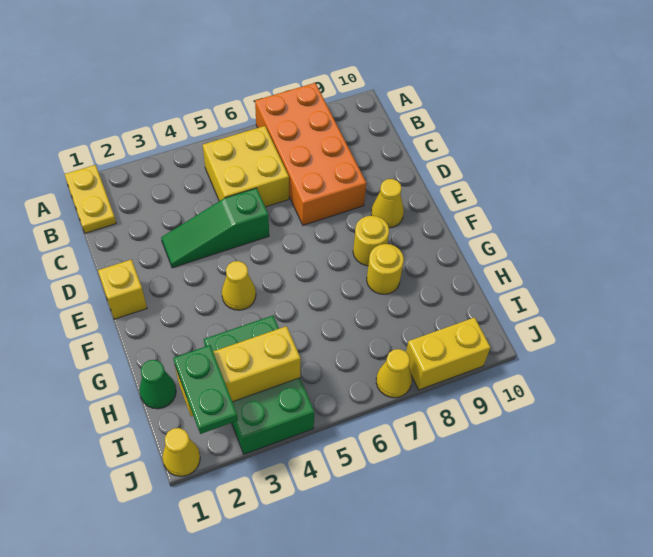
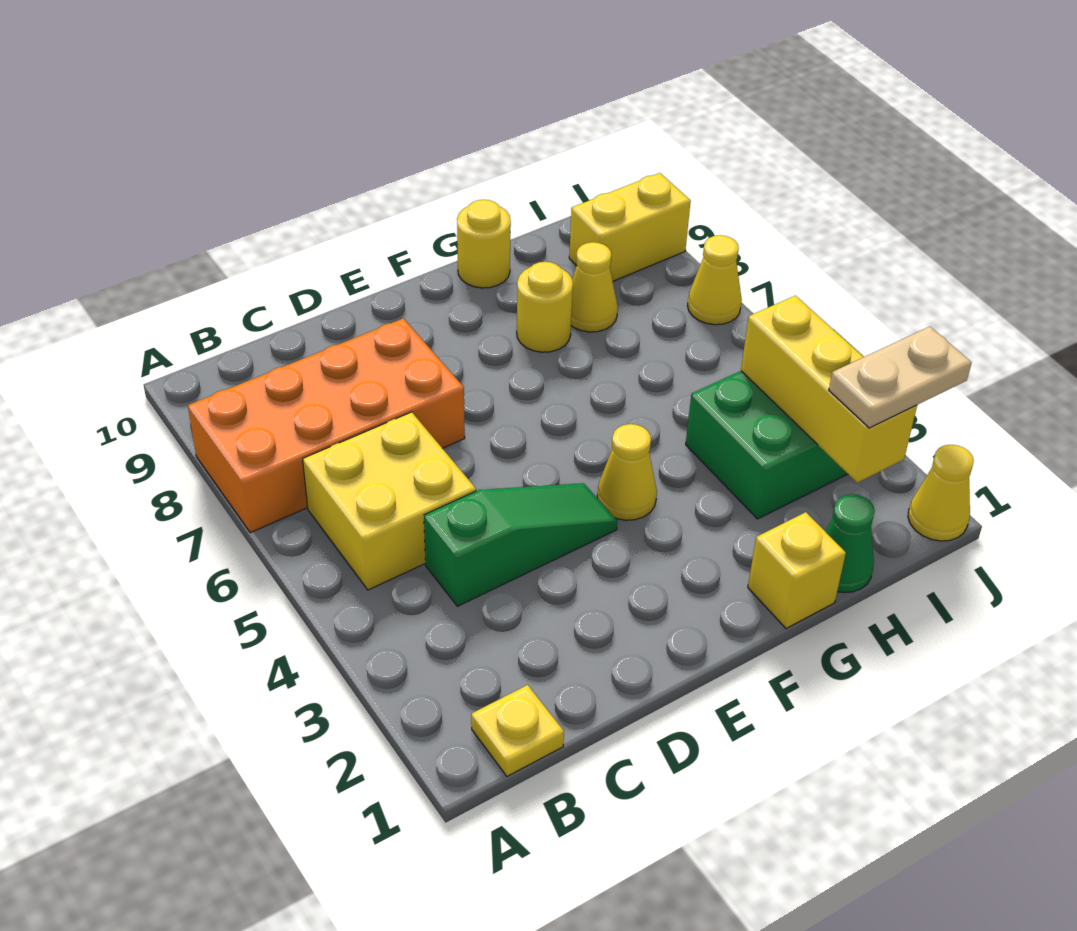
yellow plate A1:B1 level 1 -> yellow plate B1 level 1
green slope D3:D5 level 1 top 5 -> green slope C4:E4 level 1 top C
yellow brick E1 level 1 -> yellow brick G1 level 1
yellow cone E9 level 1 -> yellow cone H8 level 1
yellow round brick F8 level 1 -> yellow round brick G10 level 1
green plate I2:J2 level 3 -> tan plate I2:J2 level 3
yellow brick J8:J9 level 1 -> yellow brick I9:J9 level 1

